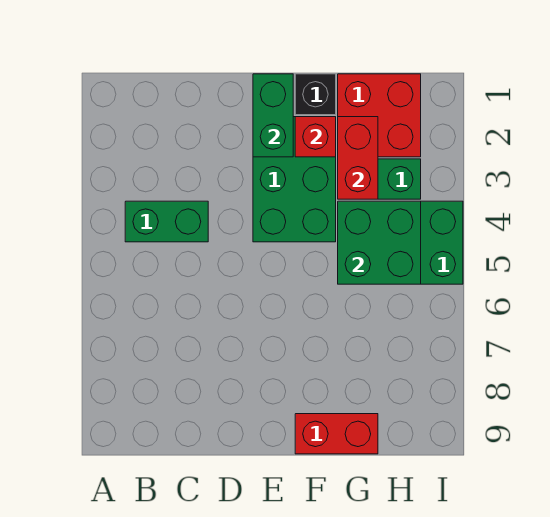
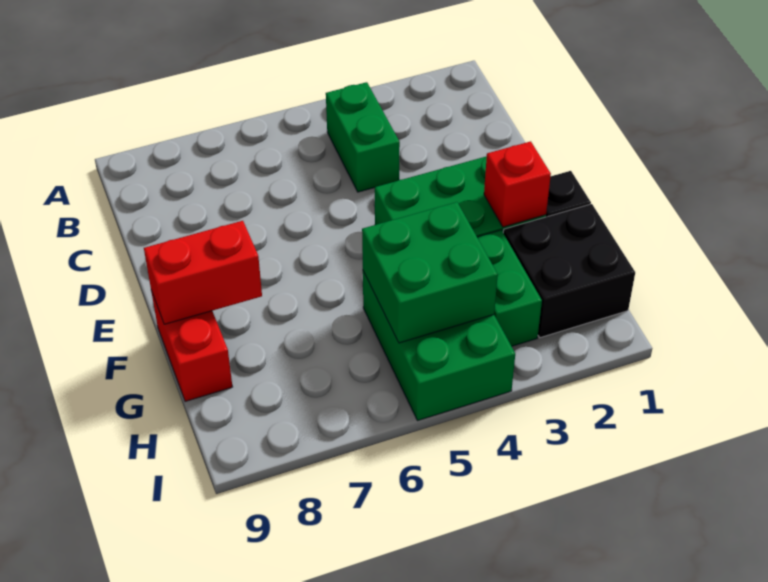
green brick E1:E2 level 2 -> none
red brick G1:H2 level 1 -> black brick G1:H2 level 1
red brick G2:G3 level 2 -> red brick F8:F9 level 2

